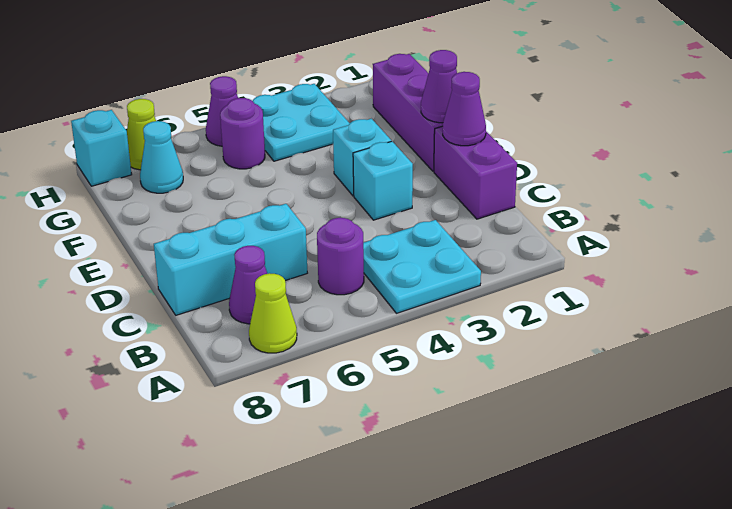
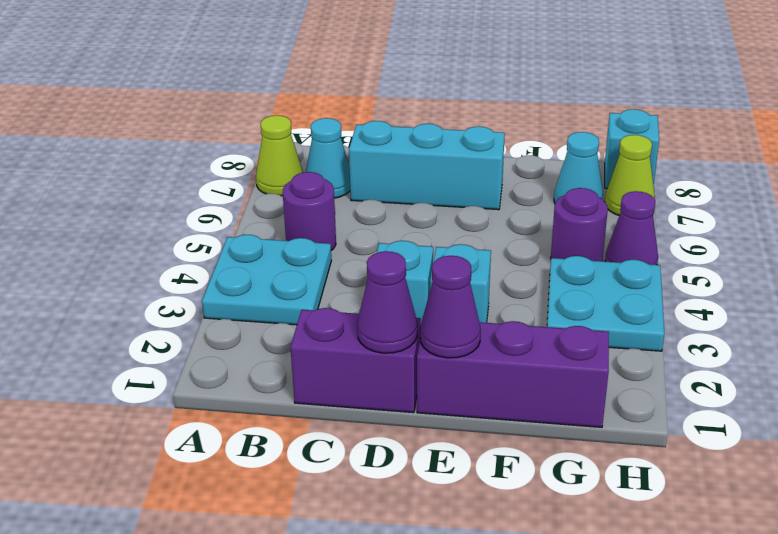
purple cone B7 level 1 -> cyan cone B7 level 1
cyan brick C6:C8 level 1 -> cyan brick C7:E7 level 1

